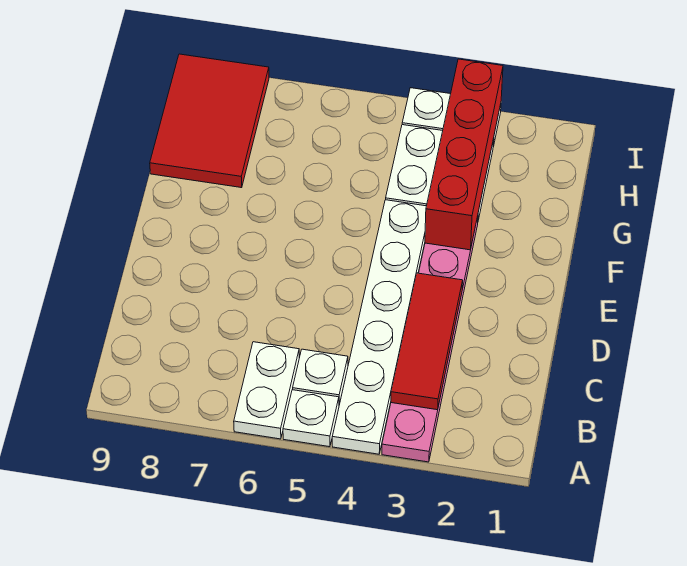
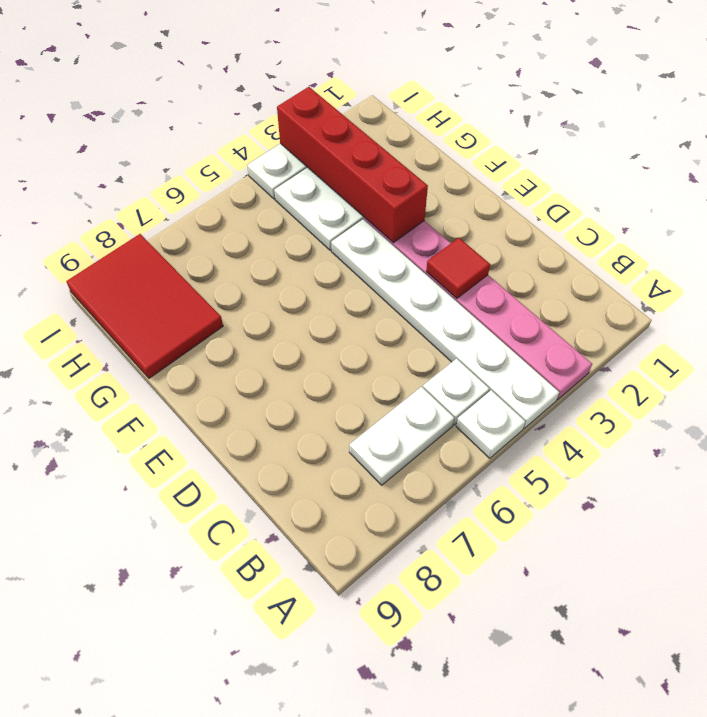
white plate A6:B6 level 1 -> white plate B6:B7 level 1
red tile B3:D3 level 2 -> red tile D3 level 2

